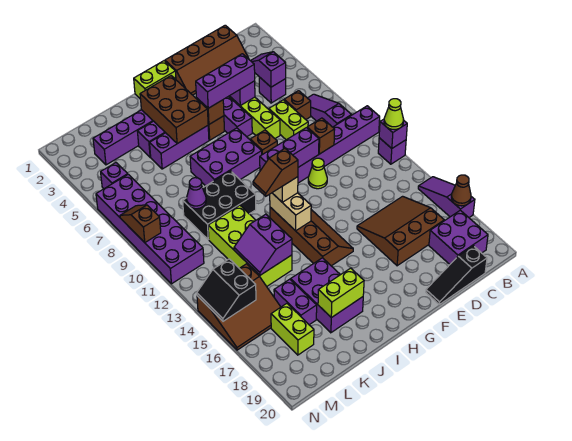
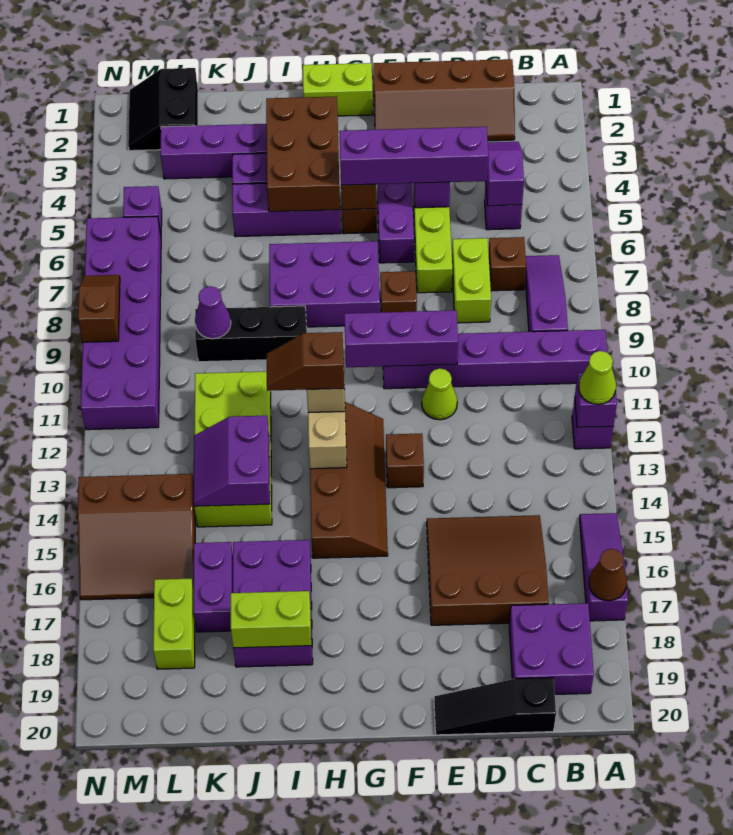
brown brick D10 level 2 -> brown brick F13 level 1
purple brick E5:G5 level 3 -> purple brick D5:G5 level 3
black brick I9:K10 level 1 -> black brick I9:K9 level 1
black slope M14:N15 level 2 top M -> black slope L1:M2 level 1 top L

